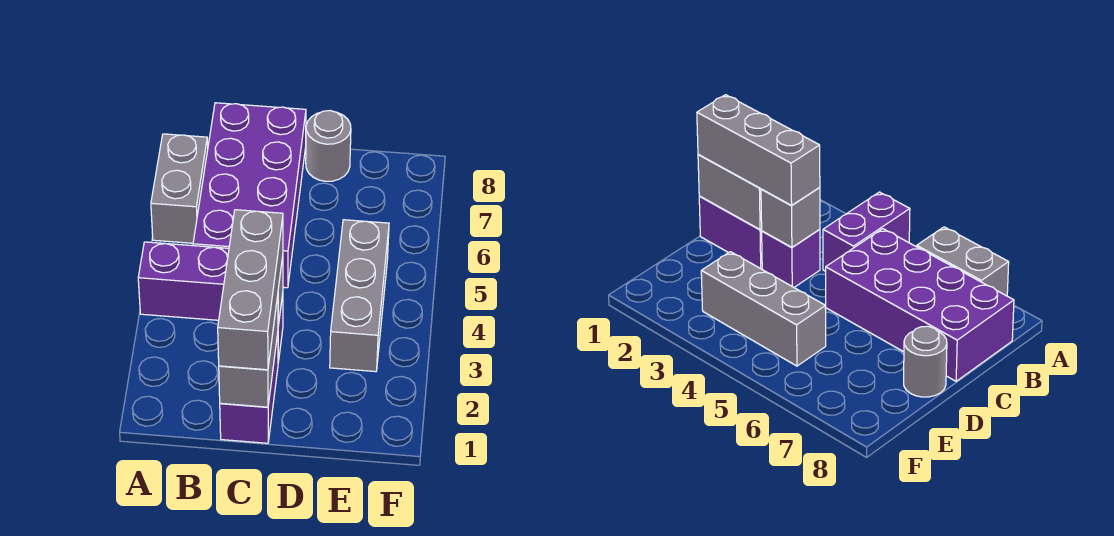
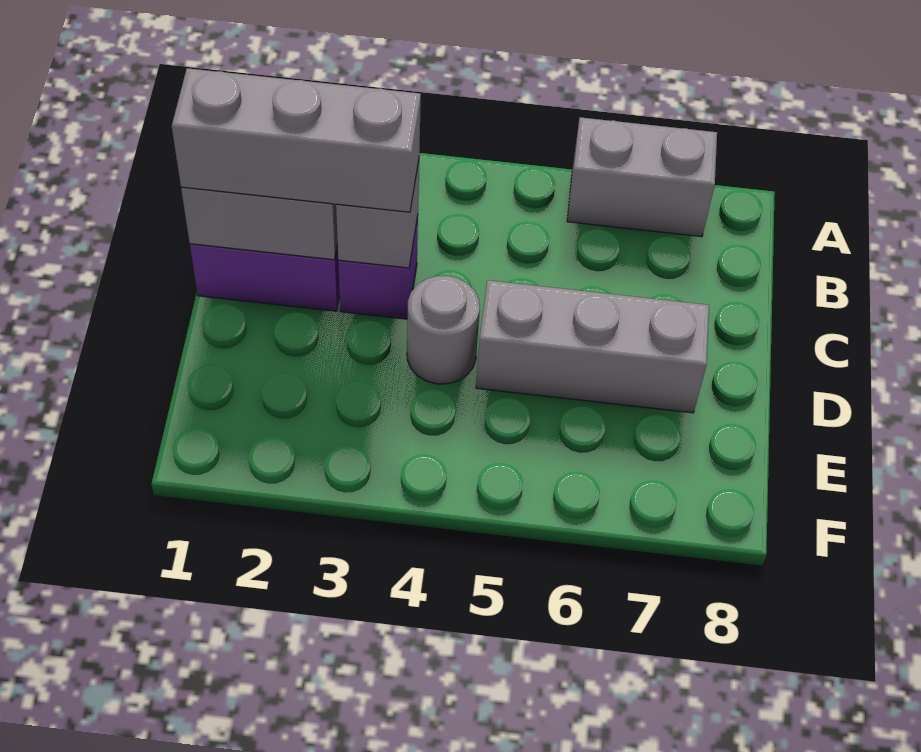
purple brick A4:B4 level 1 -> none
purple brick B5:C8 level 1 -> none
grey round brick D8 level 1 -> grey round brick D4 level 1
grey brick E3:E5 level 1 -> grey brick D5:D7 level 1

